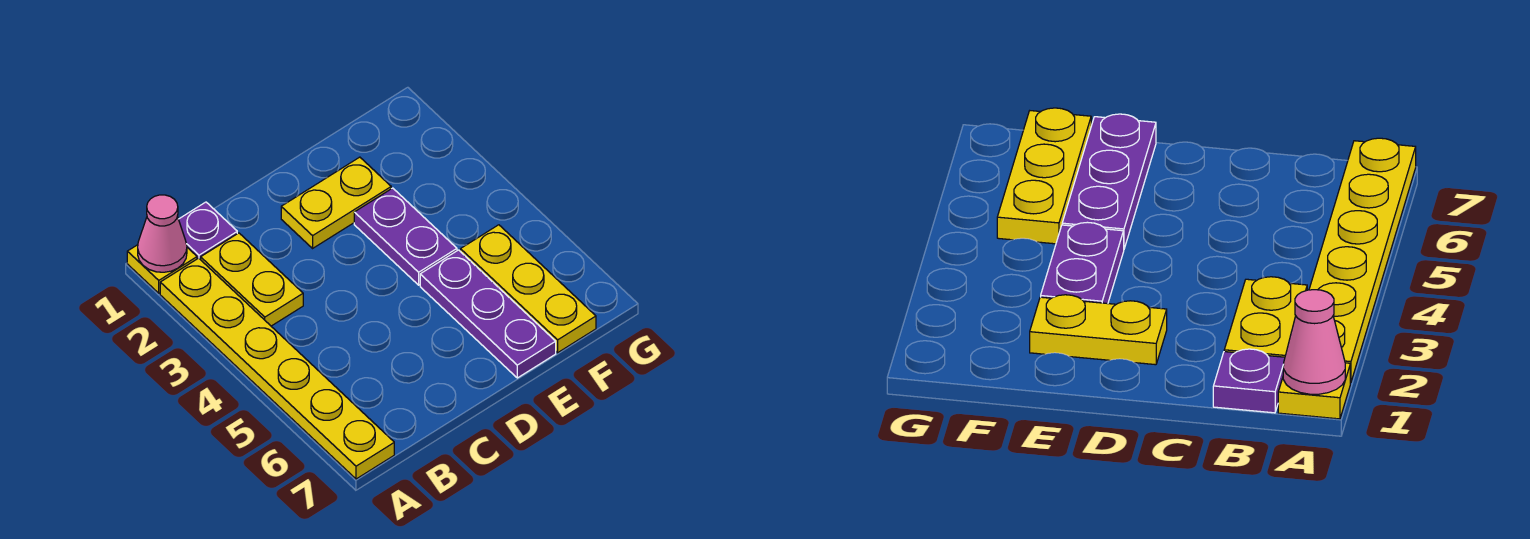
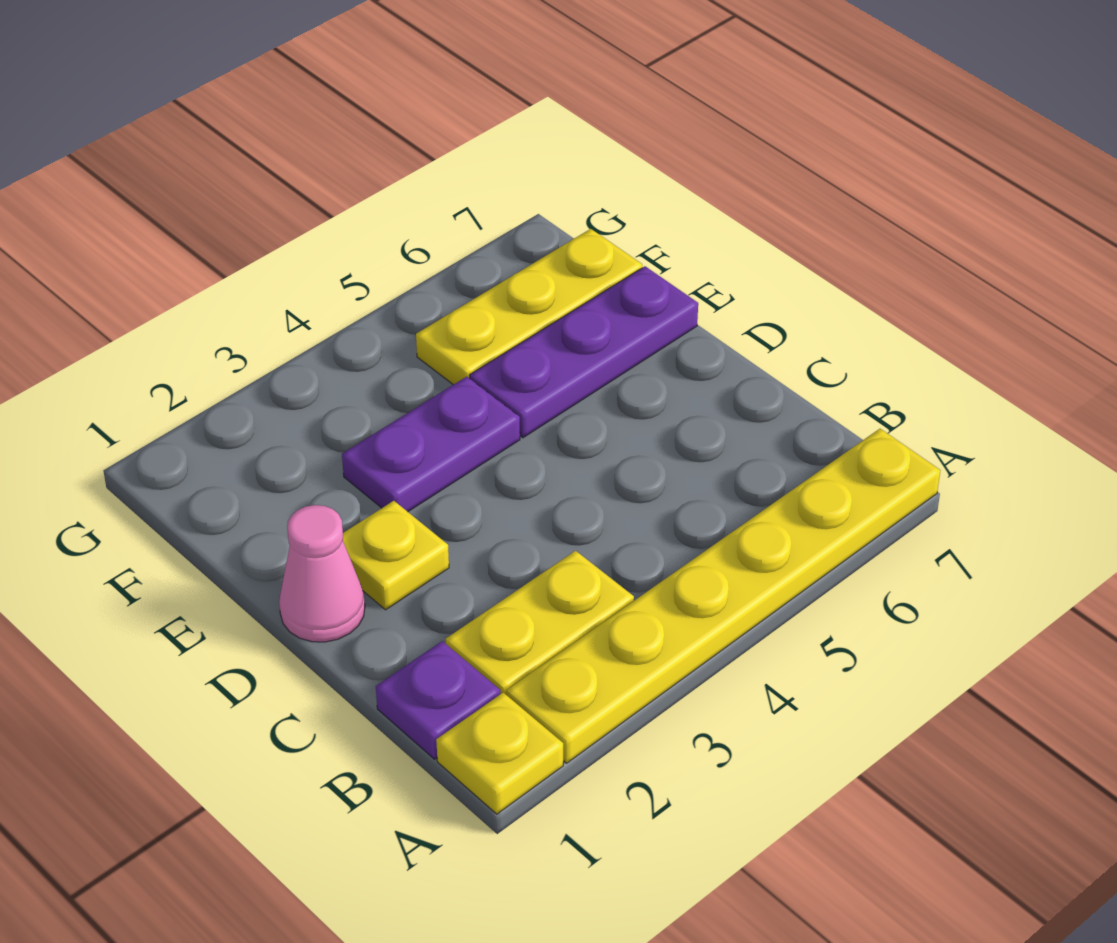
pink cone A1 level 2 -> pink cone D1 level 1
yellow plate D2:E2 level 1 -> yellow plate D2 level 1

